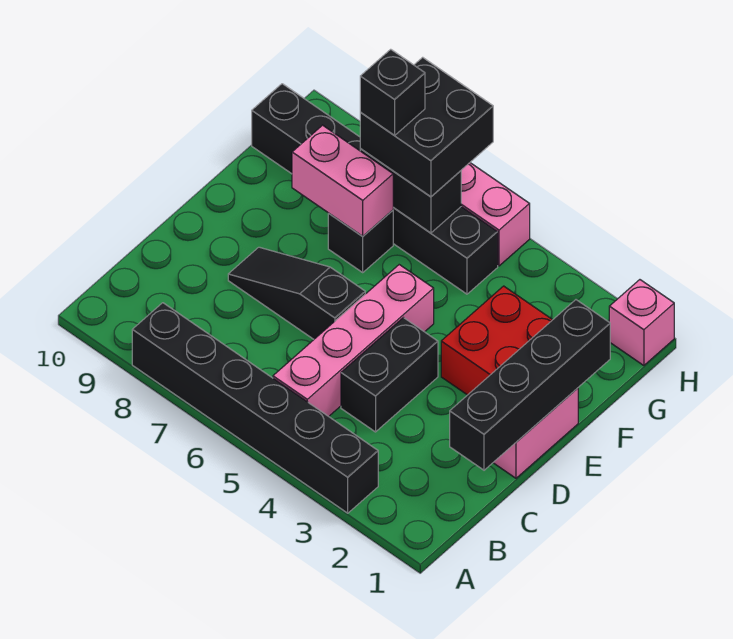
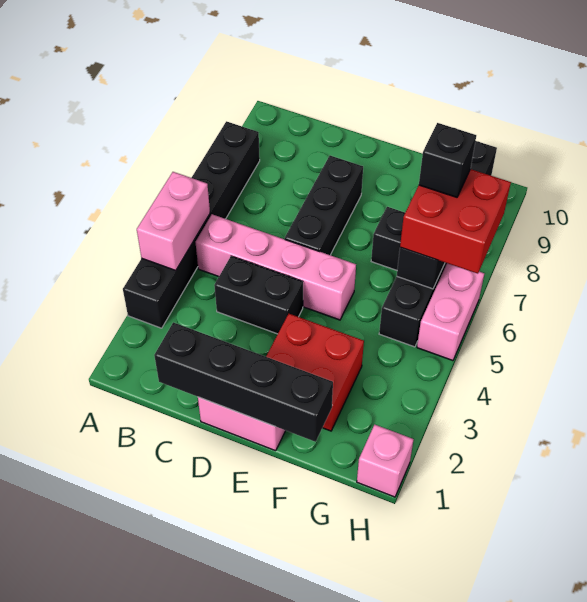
black slope D6:D8 level 1 top 6 -> black brick D6:D8 level 1
pink brick F7:F8 level 2 -> pink brick A4:A5 level 2
black brick G6:H7 level 3 -> red brick G6:H7 level 3

